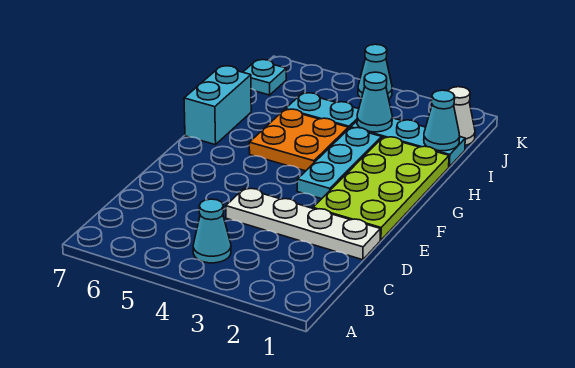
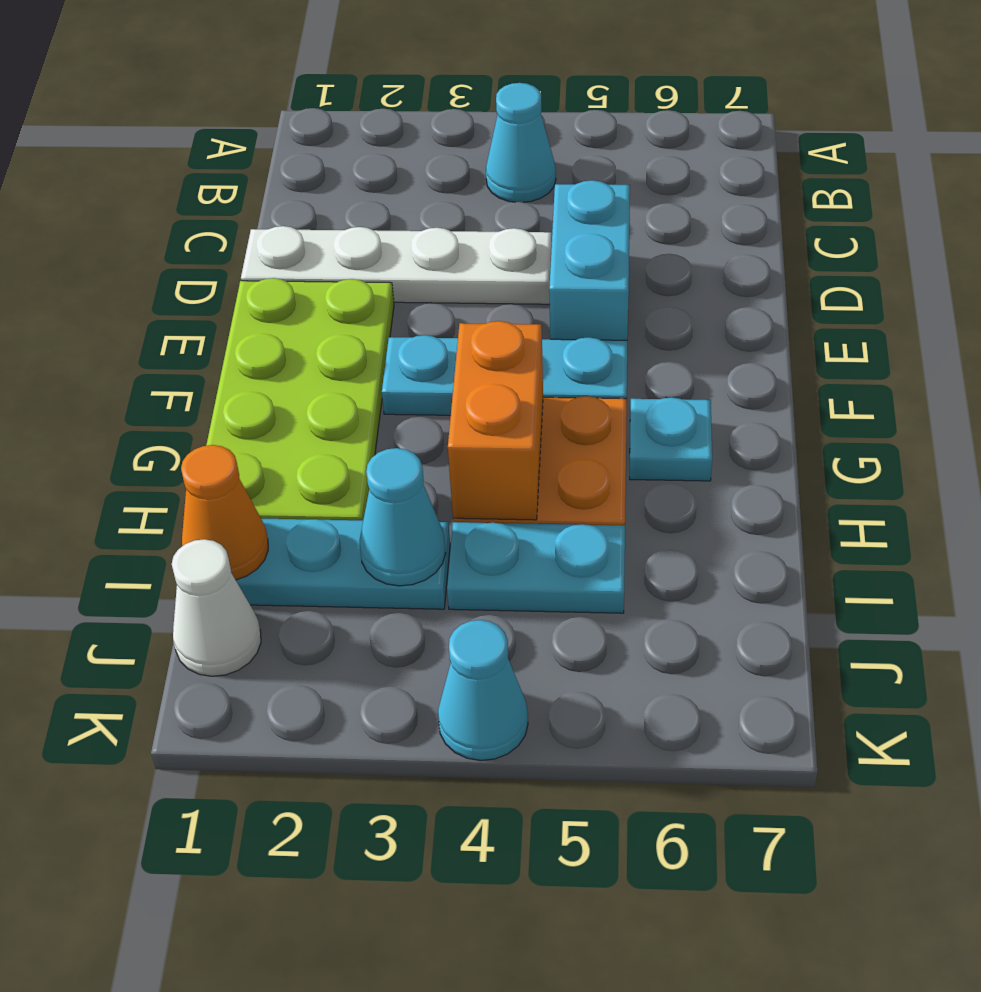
cyan plate F3:H3 level 1 -> cyan plate F3:F5 level 1
none -> orange brick G4:H4 level 2
cyan brick G7:H7 level 1 -> cyan brick D5:E5 level 1
cyan cone I1 level 2 -> orange cone I1 level 2
cyan plate J7 level 1 -> cyan plate G6 level 1

